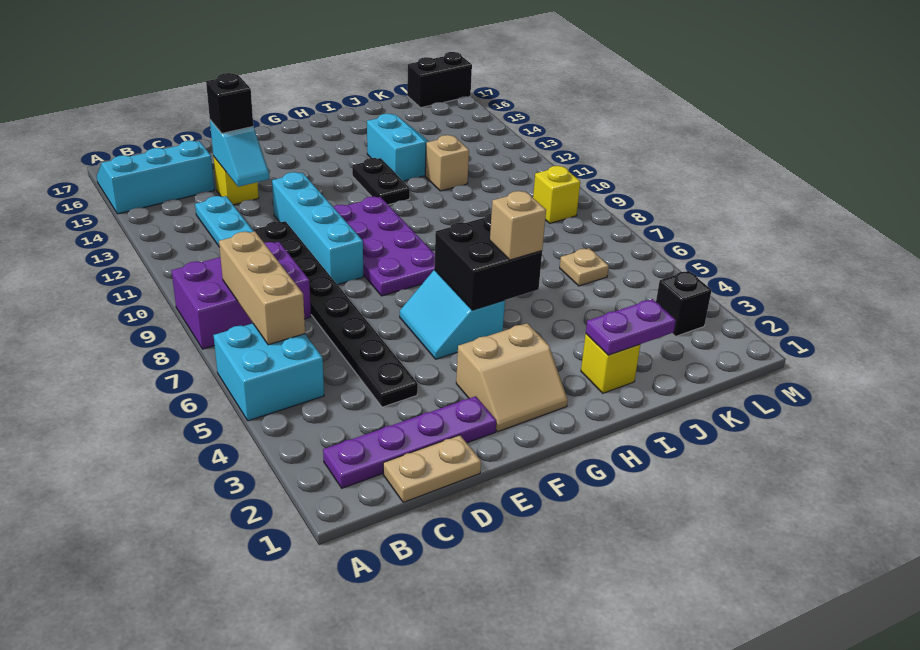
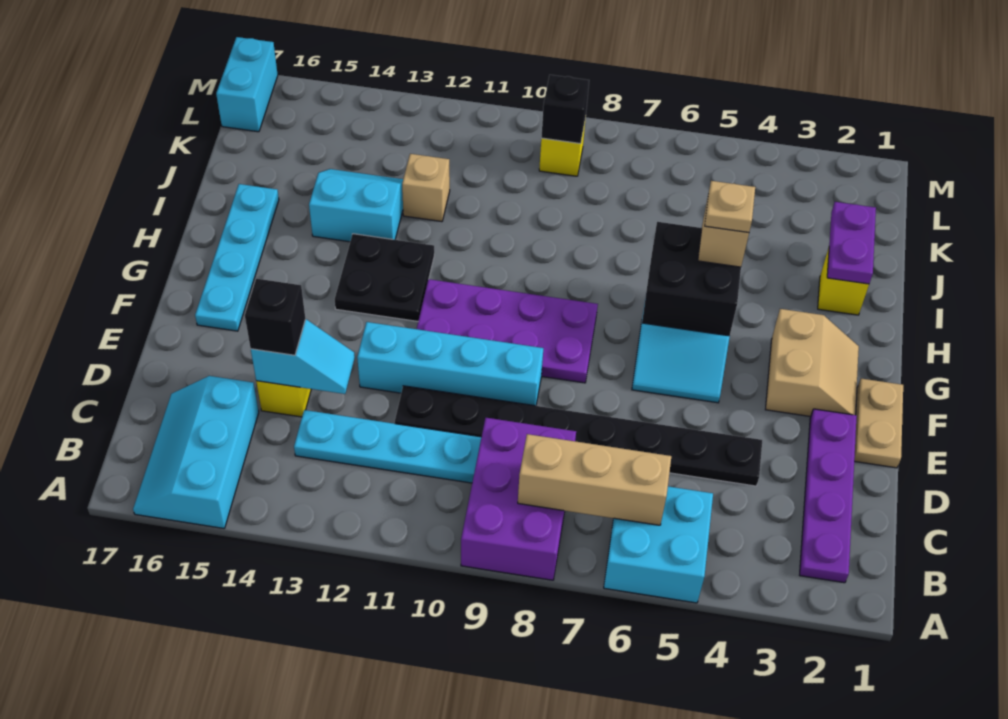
tan plate C1:D1 level 1 -> tan plate E1:F1 level 1
none -> cyan plate F16:I16 level 1
black plate H12:H13 level 1 -> black plate G12:H13 level 1
tan plate K6 level 1 -> tan plate H5 level 4
black brick L3 level 1 -> black brick L9 level 2
black brick L17:M17 level 1 -> cyan brick L17:M17 level 1

